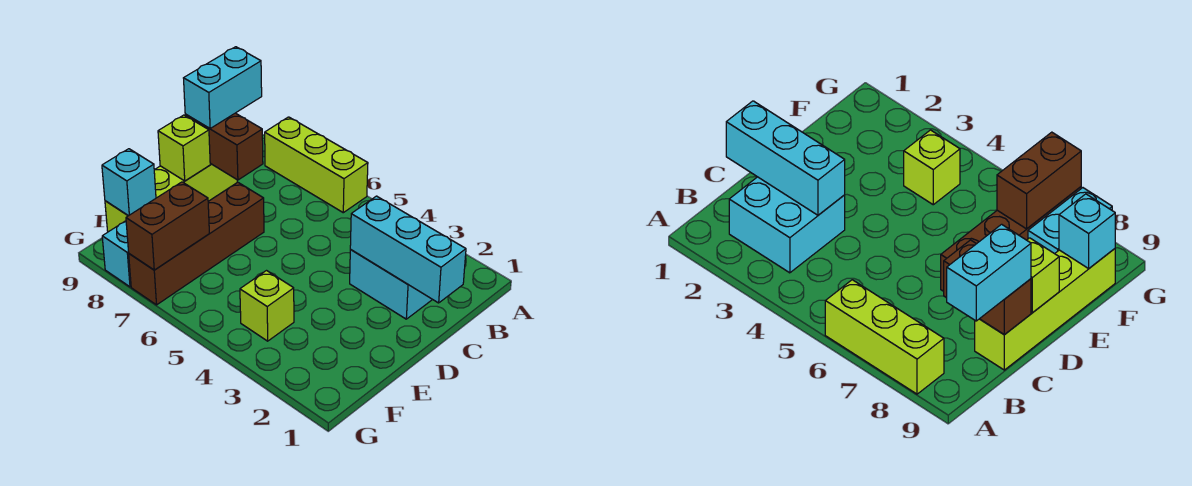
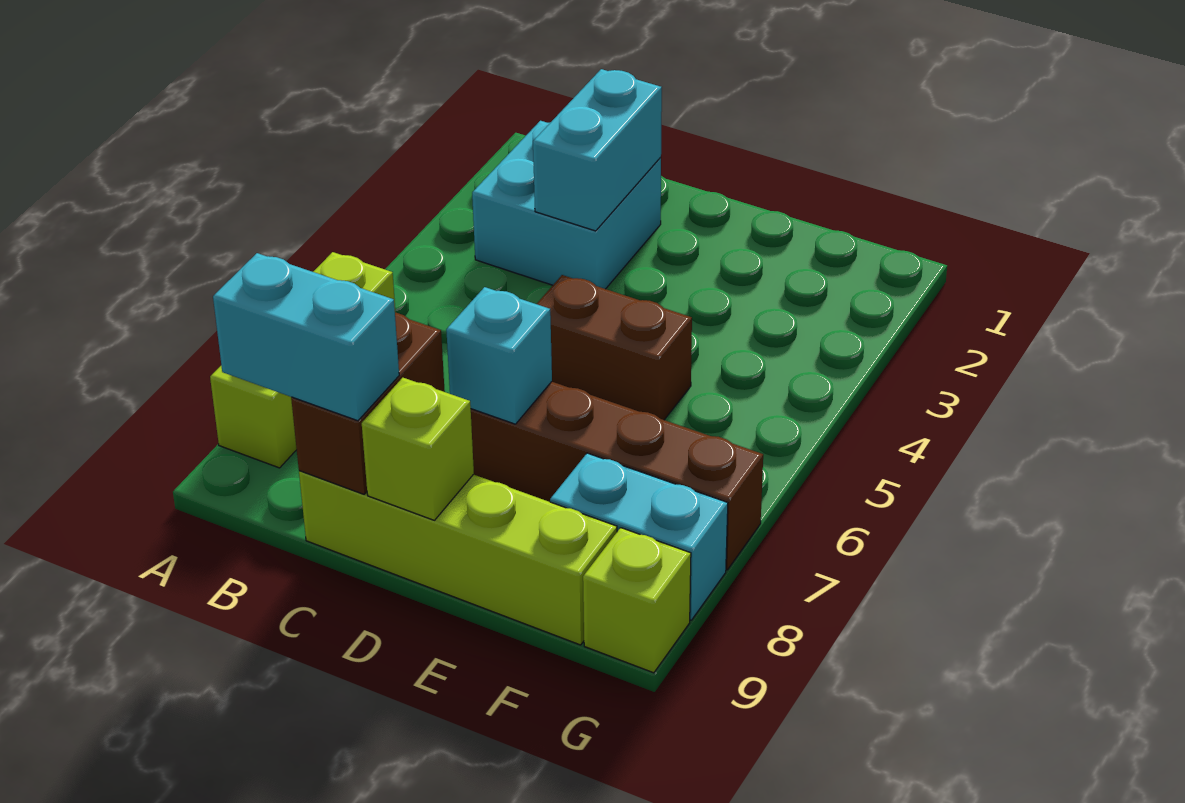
cyan brick C1:C3 level 2 -> cyan brick C2:C3 level 2
lime brick F4 level 1 -> lime brick G9 level 1
brown brick F7:G7 level 2 -> brown brick D5:E5 level 1
cyan brick F9 level 2 -> cyan brick D7 level 2

